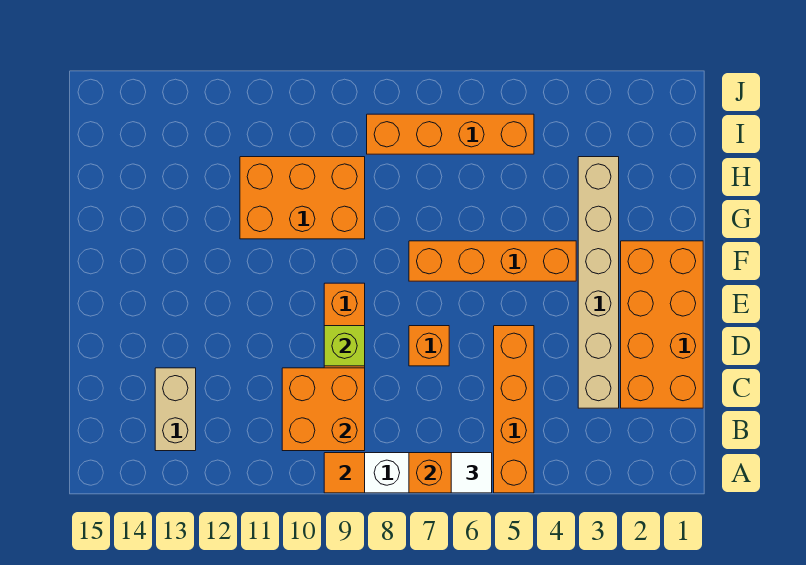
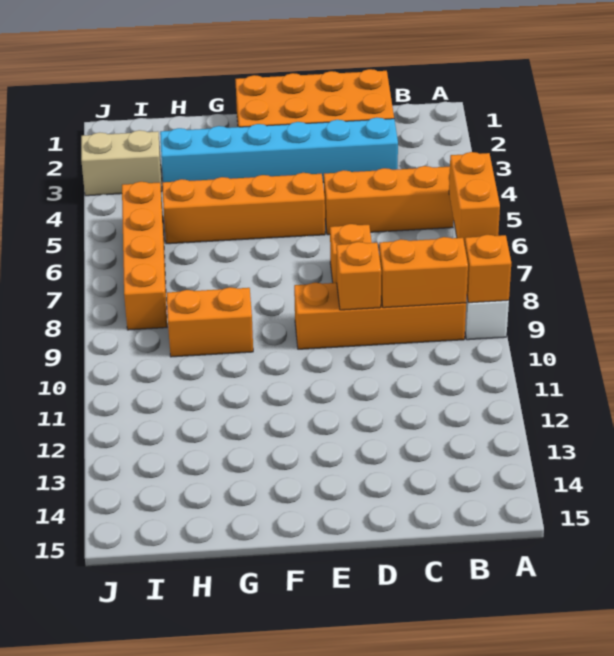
white tile A6 level 3 -> none
orange tile A9 level 2 -> orange brick A9 level 2
orange brick B9:C10 level 2 -> orange brick B9:C9 level 2
tan brick B13:C13 level 1 -> tan brick I3:J3 level 1
tan brick C3:H3 level 1 -> cyan brick C3:H3 level 1
lime brick D9 level 2 -> orange brick D9 level 2
orange brick F4:F7 level 1 -> orange brick E5:H5 level 1
orange brick G9:H11 level 1 -> orange brick G9:H9 level 1

